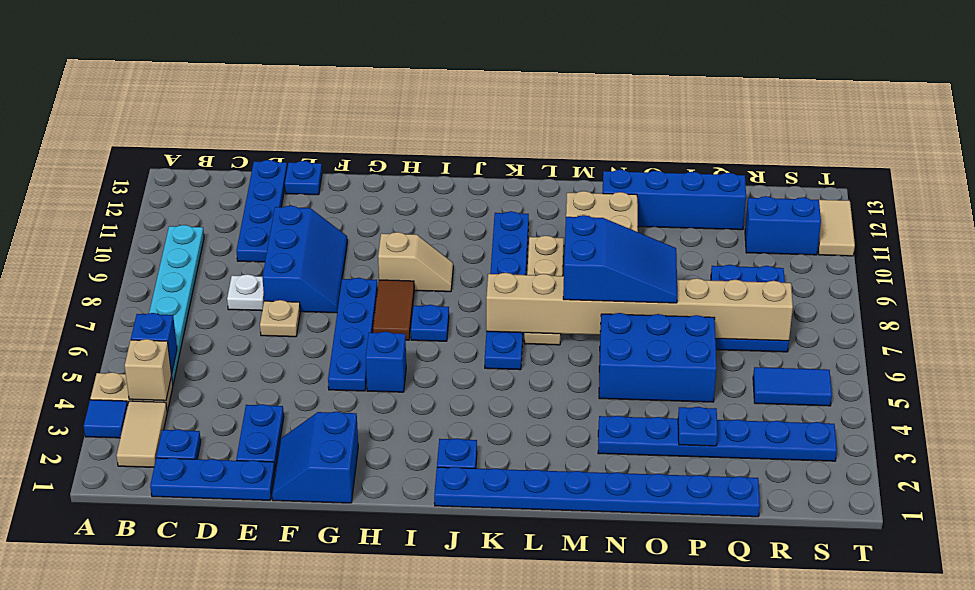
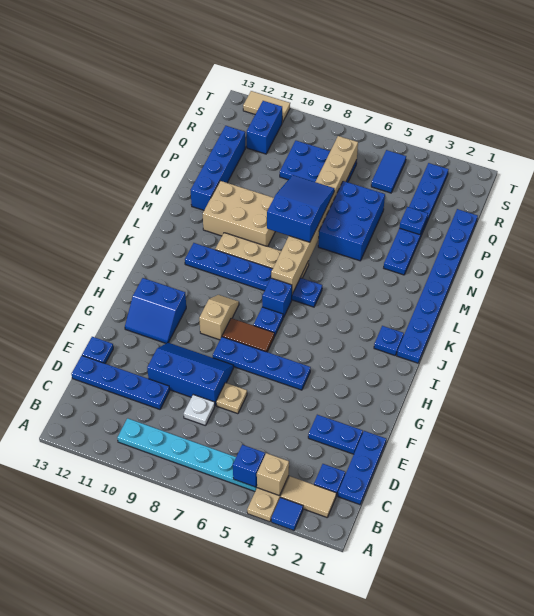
blue slope F1:G2 level 1 top G -> blue slope G11:H12 level 1 top H
blue brick H5 level 1 -> blue brick J7 level 1

